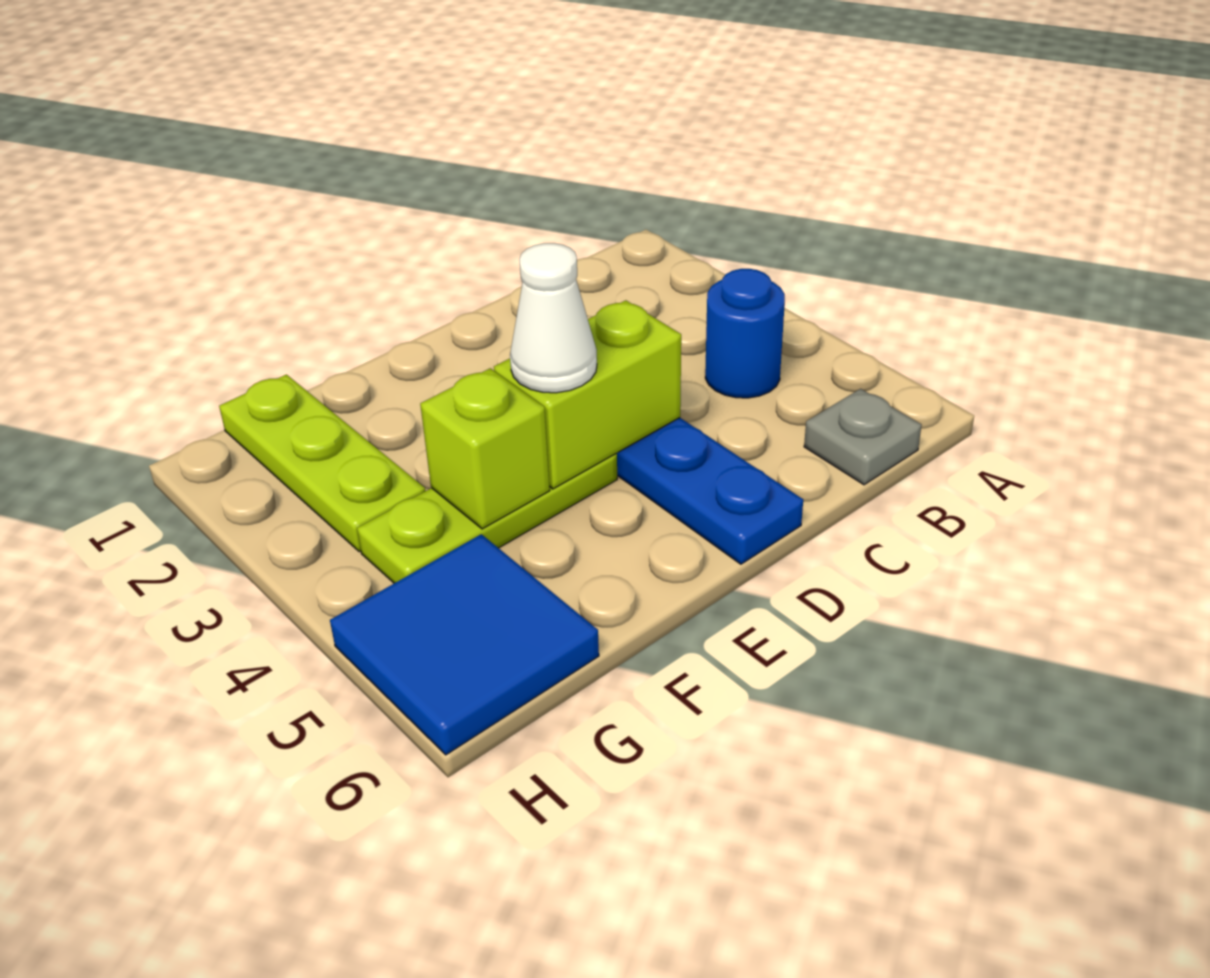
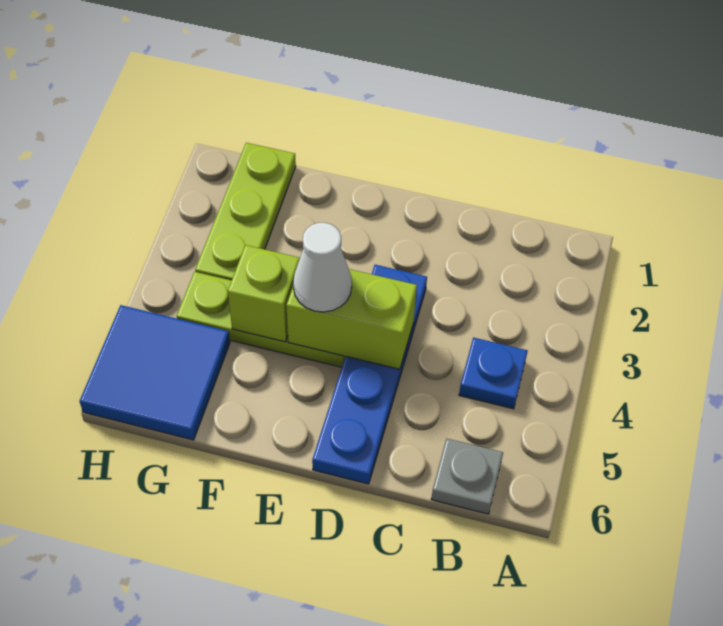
blue round brick B4 level 1 -> blue plate B4 level 1

